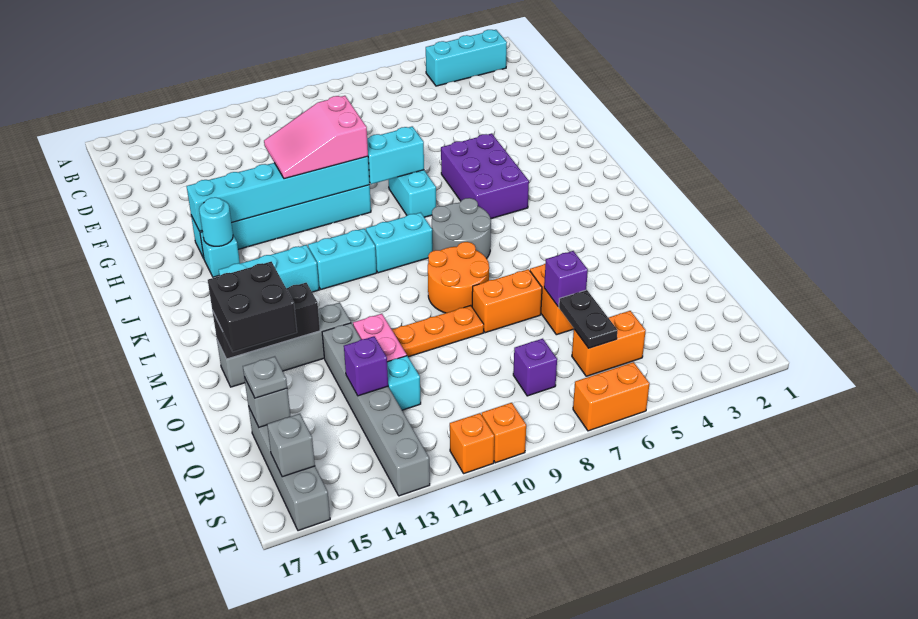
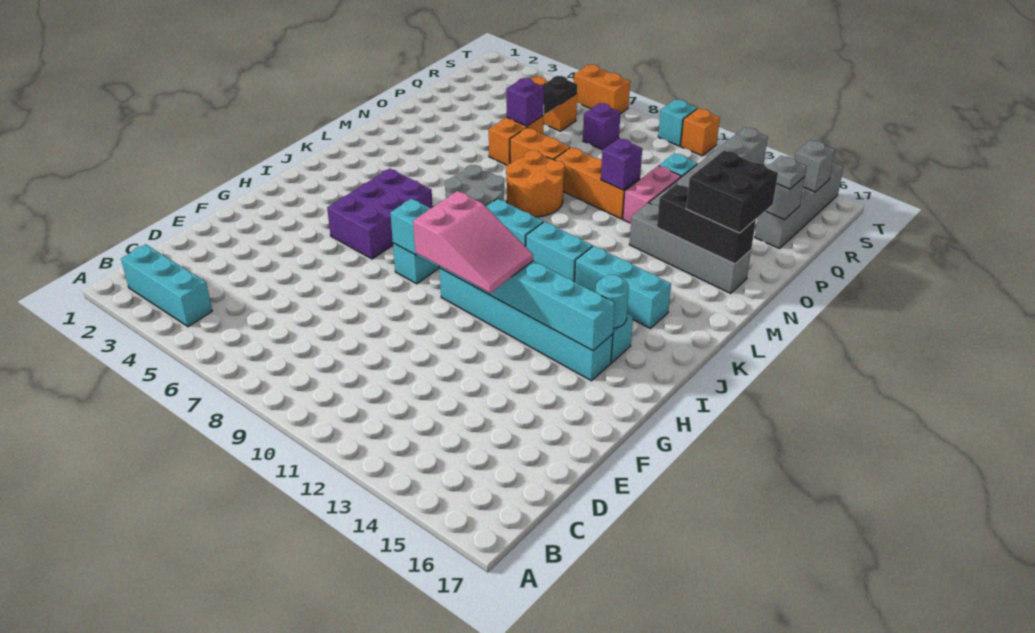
orange plate O9:O11 level 1 -> orange brick O9:O11 level 1
purple brick Q13 level 2 -> purple brick O11 level 2
orange brick T10 level 1 -> cyan brick T10 level 1

